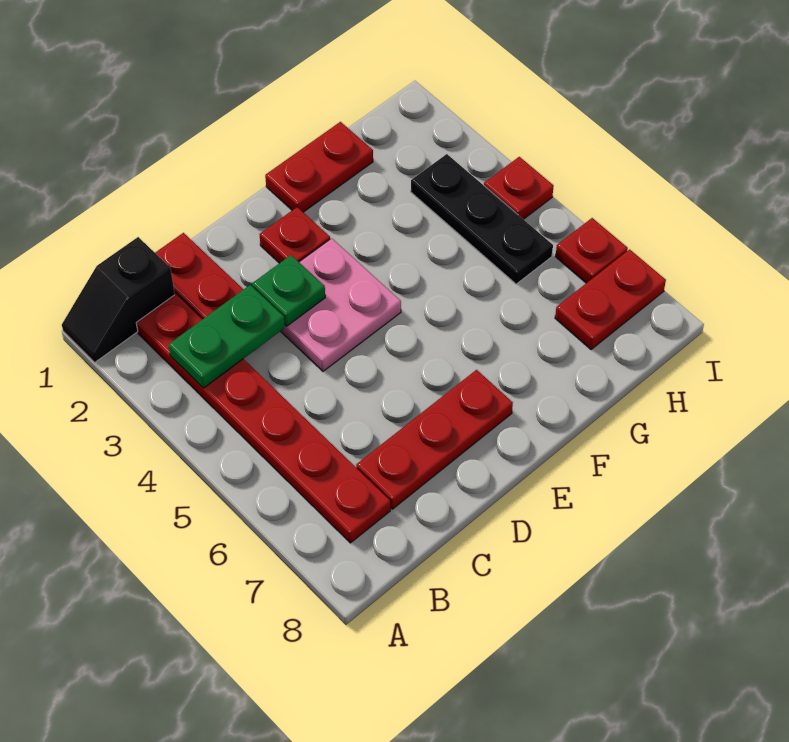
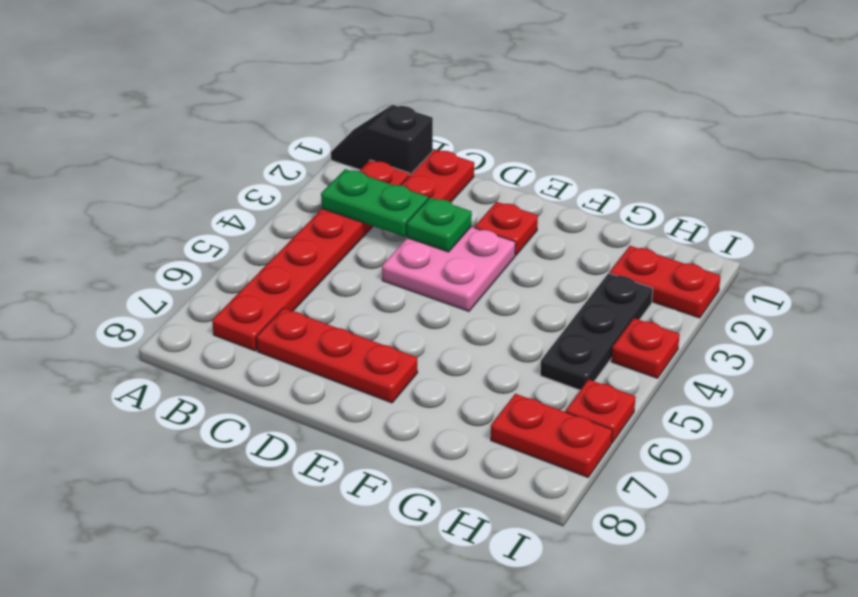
red plate F1:G1 level 1 -> red plate H2:I2 level 1

